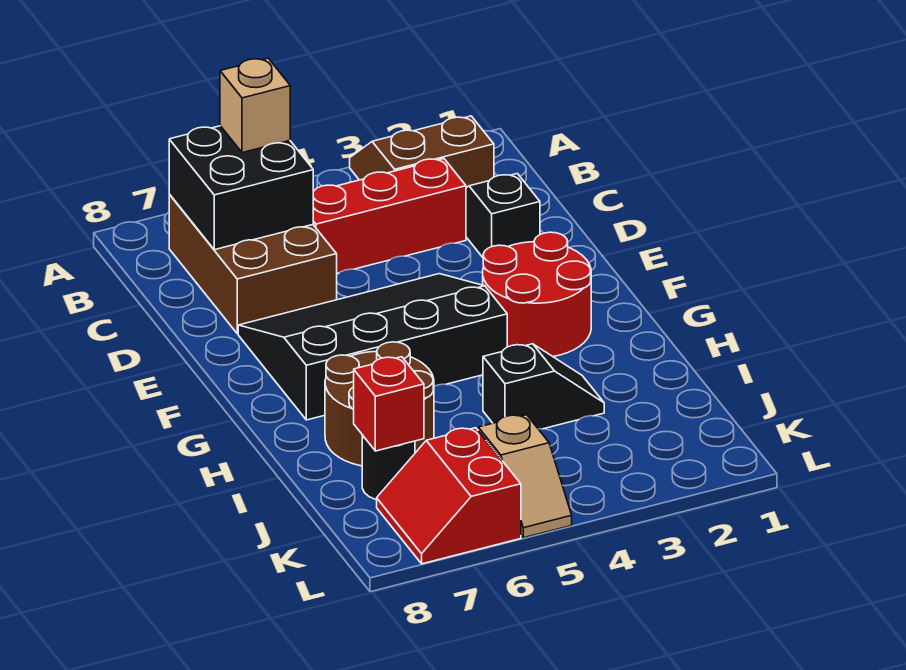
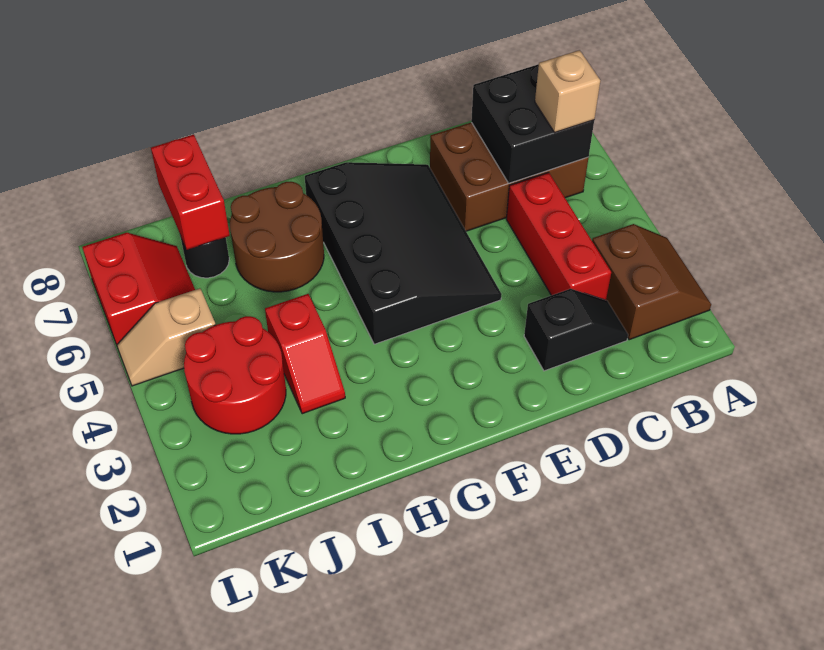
red round brick F2:G3 level 1 -> red round brick J3:K4 level 1
black slope I3:I4 level 1 top 4 -> red slope I3:I4 level 1 top 4
red brick J7 level 2 -> red brick J7:J8 level 2
red slope K6:L7 level 1 top 6 -> red slope K6:L7 level 1 top L

